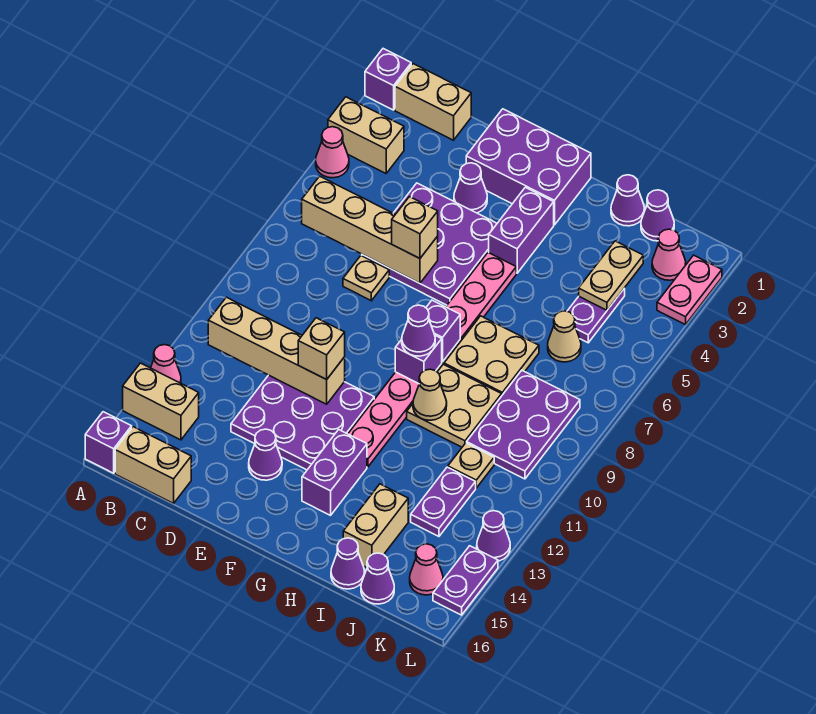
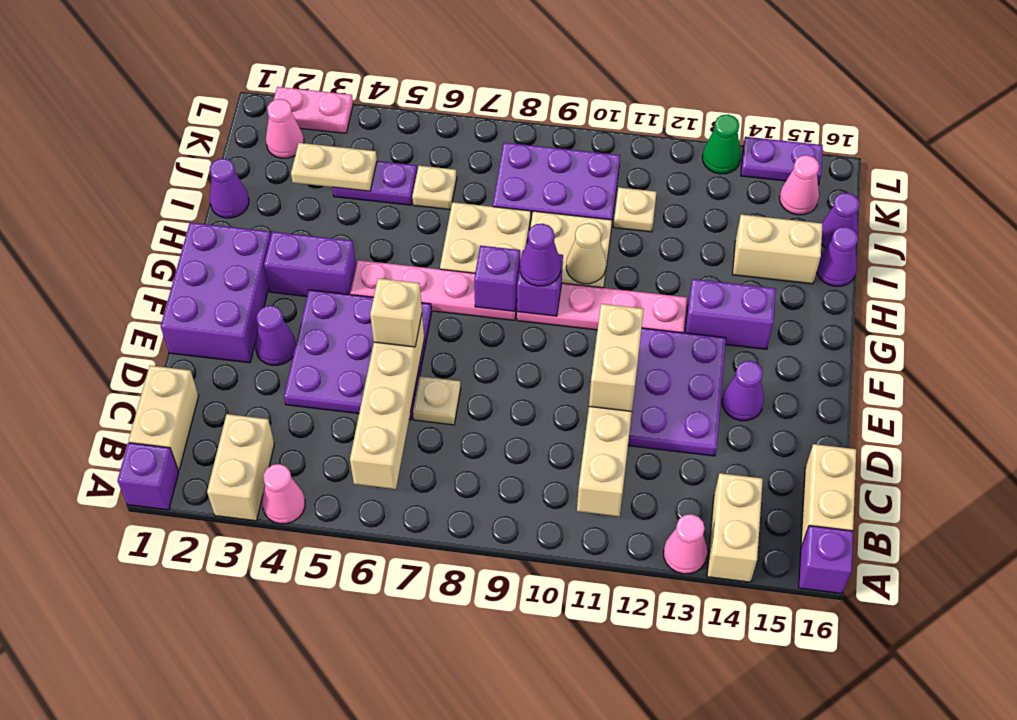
tan brick E11 level 3 -> tan brick D11:E11 level 3
purple cone J1 level 1 -> none
tan cone J6 level 1 -> tan plate J6 level 1
purple plate J12:J13 level 1 -> none
purple cone L13 level 1 -> green cone L13 level 1

